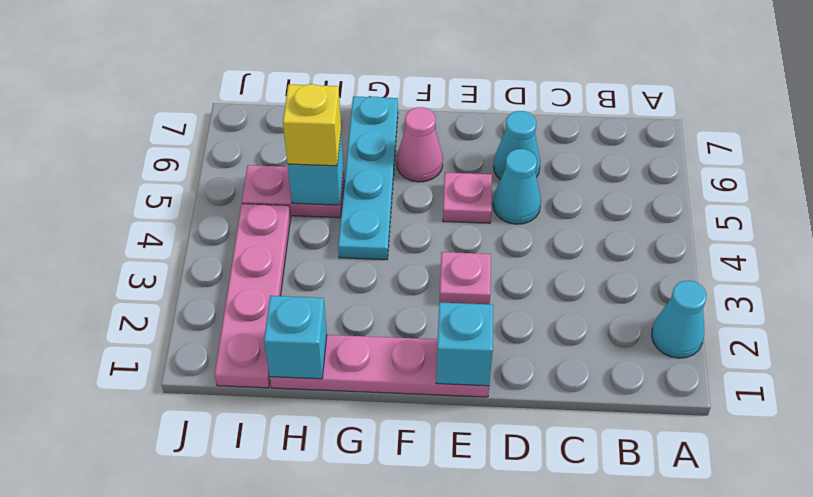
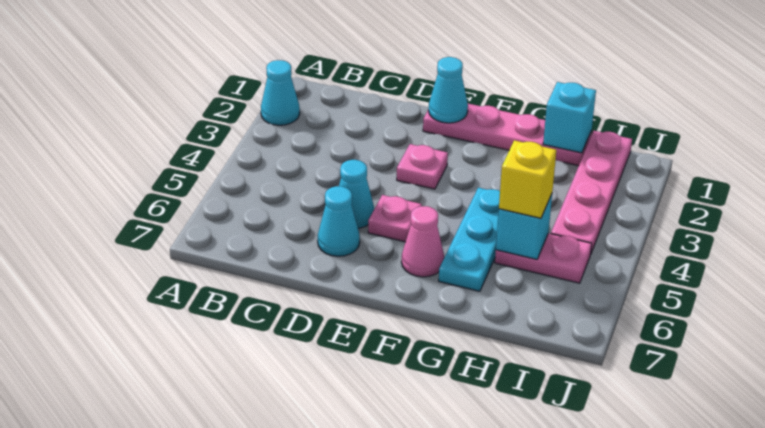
cyan brick E1 level 2 -> cyan cone E1 level 2
cyan plate G4:G7 level 1 -> cyan plate G4:G6 level 1

